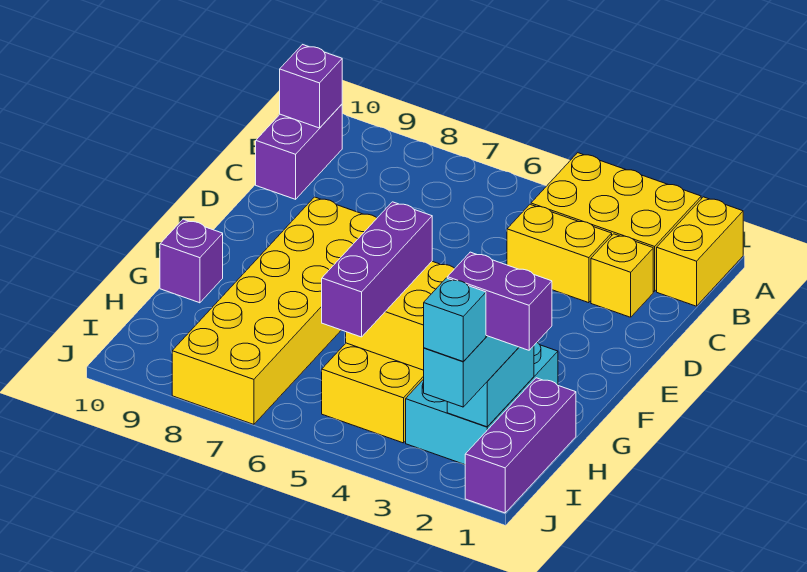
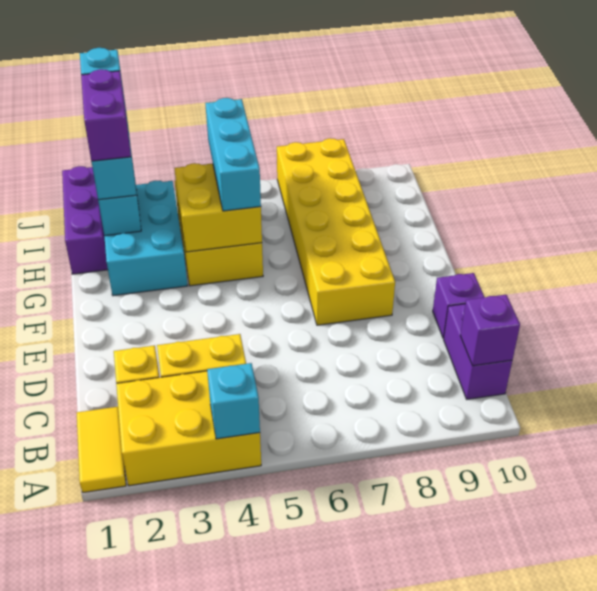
yellow brick A1:B1 level 1 -> yellow tile A1:B1 level 1
none -> cyan brick A4 level 2
purple brick G5:I5 level 3 -> cyan brick G5:I5 level 3
purple brick G10 level 1 -> purple brick D10 level 1
purple brick I1:I2 level 4 -> purple brick H2:I2 level 4

